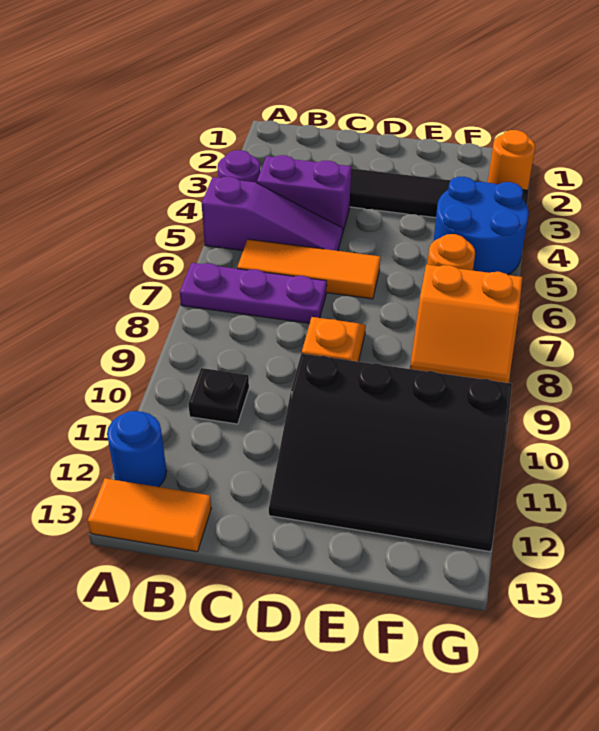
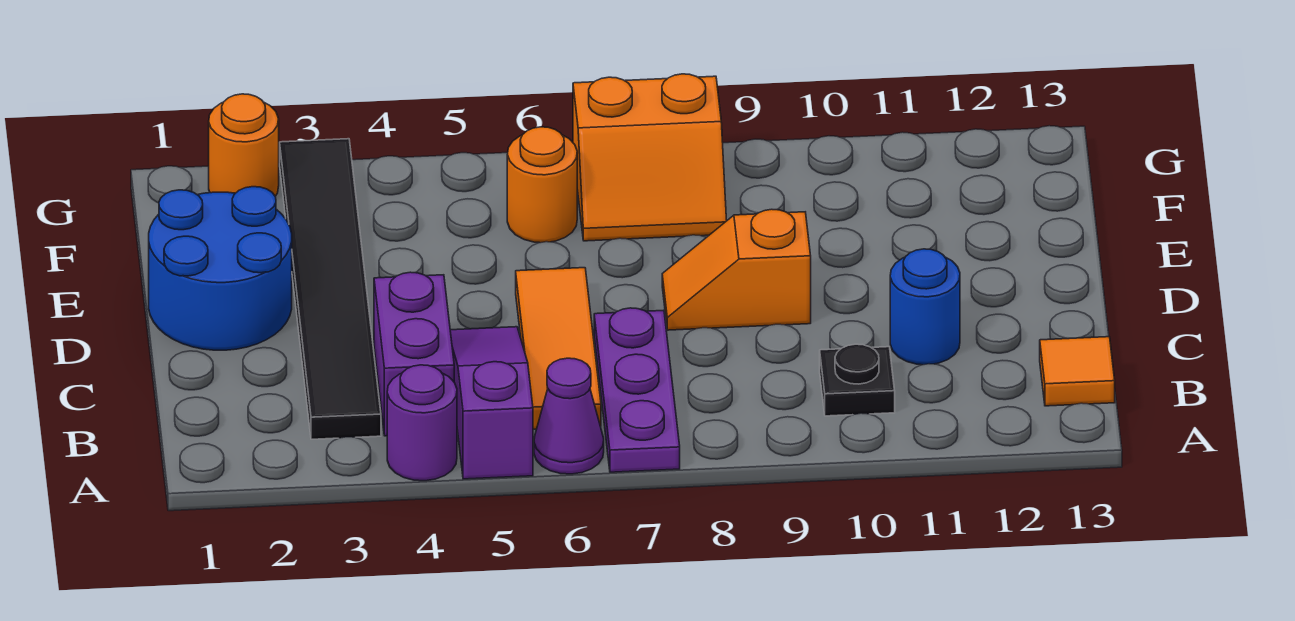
none -> purple cone A6 level 1
blue round brick A12 level 1 -> blue round brick C11 level 1
orange tile A13:B13 level 1 -> orange tile B13 level 1
black slope D10:G12 level 1 top 10 -> none
blue round brick F4:G5 level 1 -> blue round brick D1:E2 level 1
orange slope F7:G8 level 1 top 7 -> orange slope F7:G8 level 1 top G

